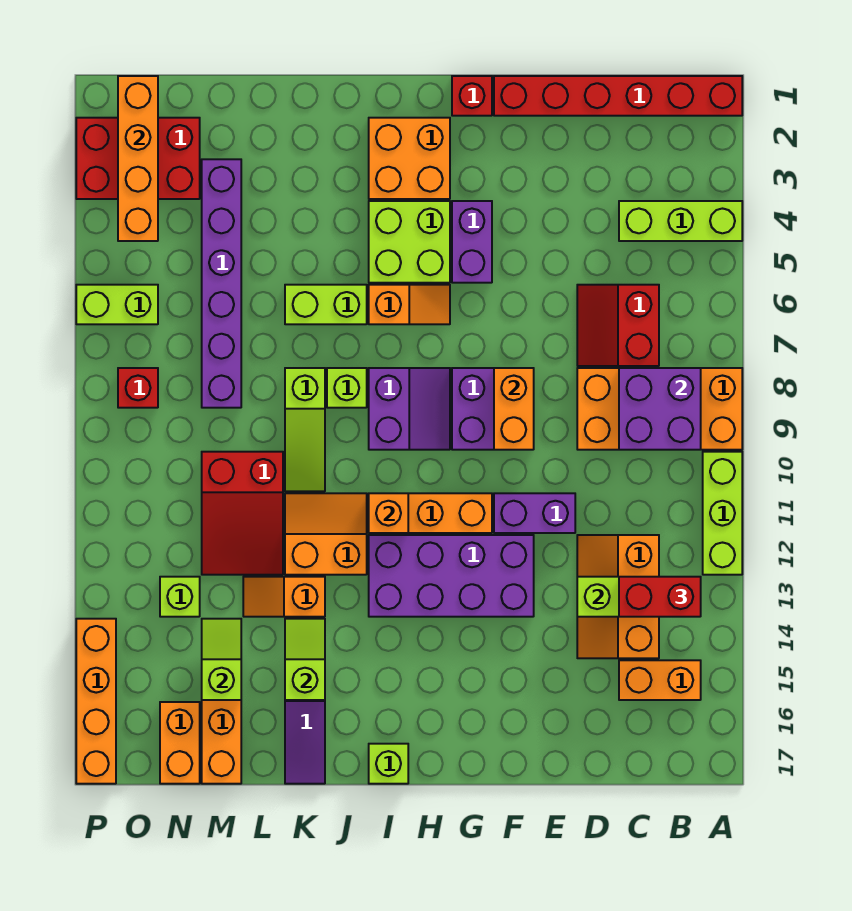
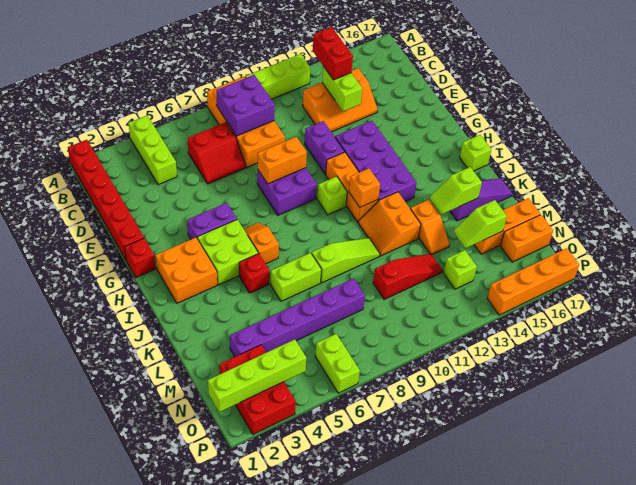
orange brick B15:C15 level 1 -> none
purple slope H8:I9 level 1 top I -> none
lime brick J6:K6 level 1 -> lime brick K6:K7 level 1
lime brick J8 level 1 -> lime brick H10 level 1
red slope L10:M12 level 1 top 10 -> red slope M10:M12 level 1 top 10
orange brick O1:O4 level 2 -> lime brick O1:O4 level 2
red brick O8 level 1 -> red brick J5 level 1

